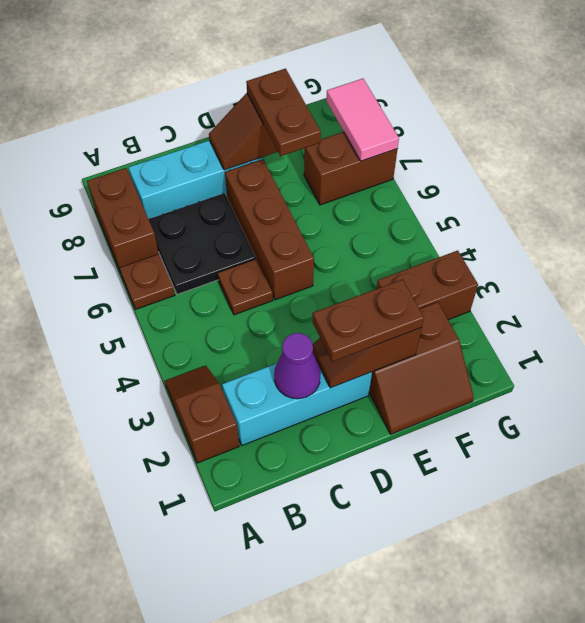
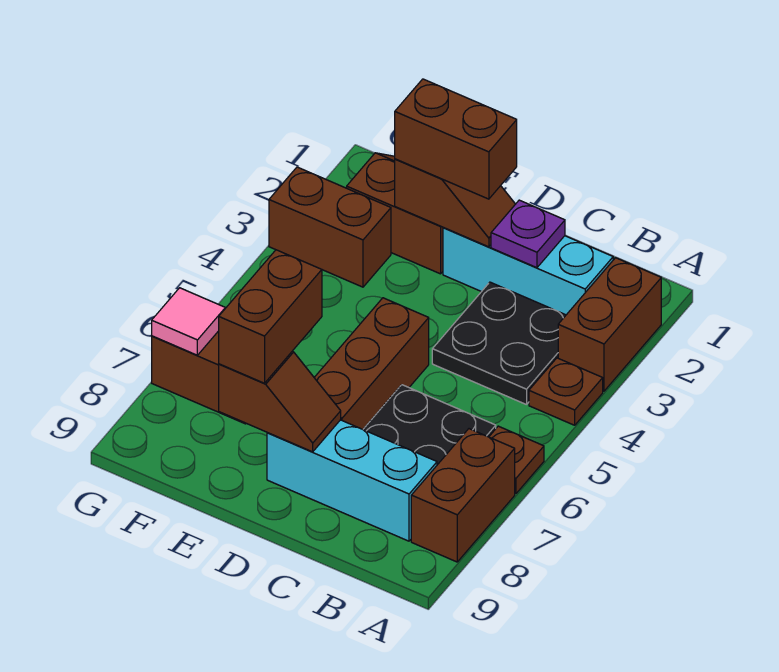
brown slope A2:A3 level 1 top 2 -> brown brick A2:A3 level 1
none -> black plate B3:C4 level 1
purple cone C2 level 2 -> purple plate C2 level 2
brown plate C5 level 1 -> brown plate A4 level 1
brown plate D2:E2 level 3 -> brown brick D2:E2 level 3
brown plate E7:E8 level 3 -> brown brick E7:E8 level 3
pink tile G7:G8 level 2 -> pink tile G7 level 2

